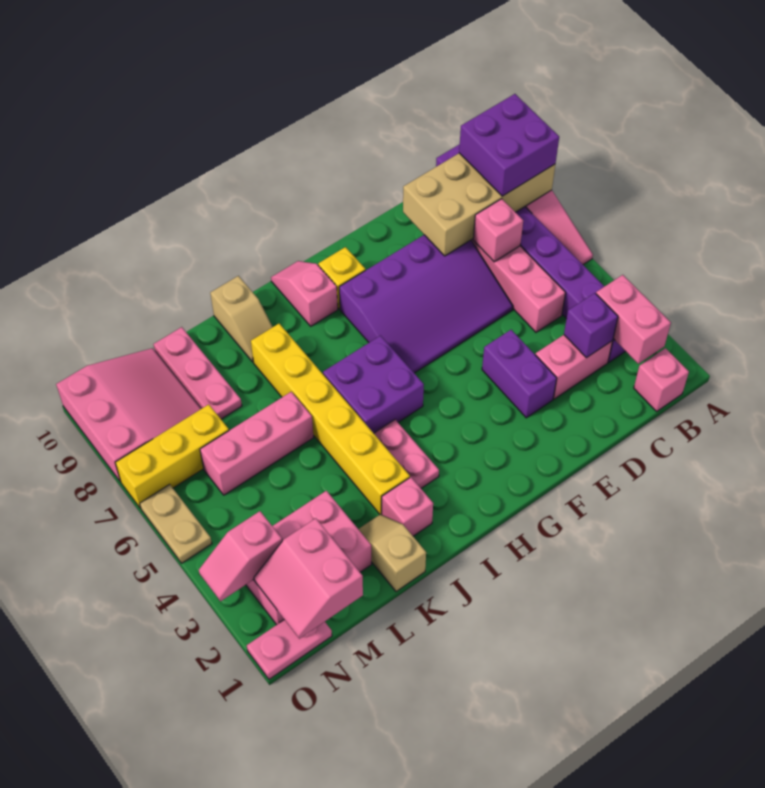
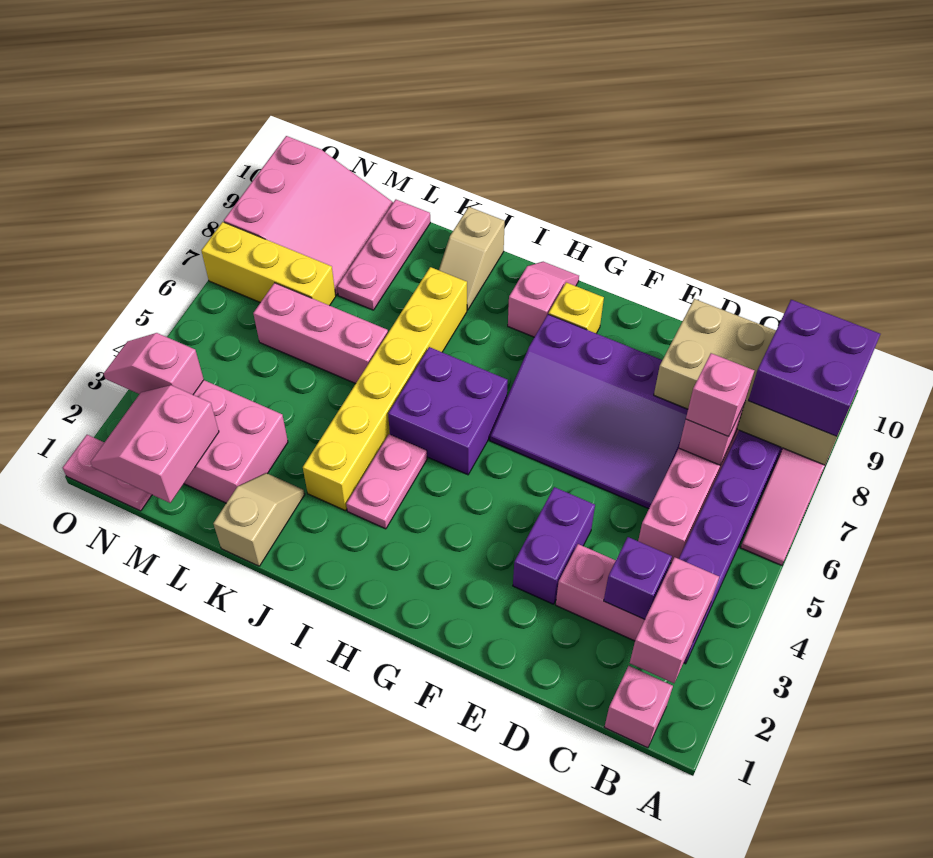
pink brick J2 level 1 -> pink brick C7 level 3
tan plate O5:O6 level 1 -> none

